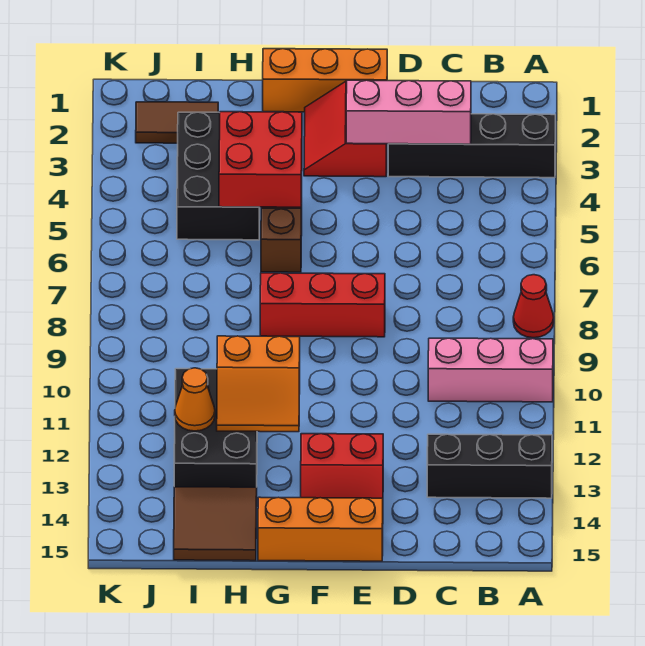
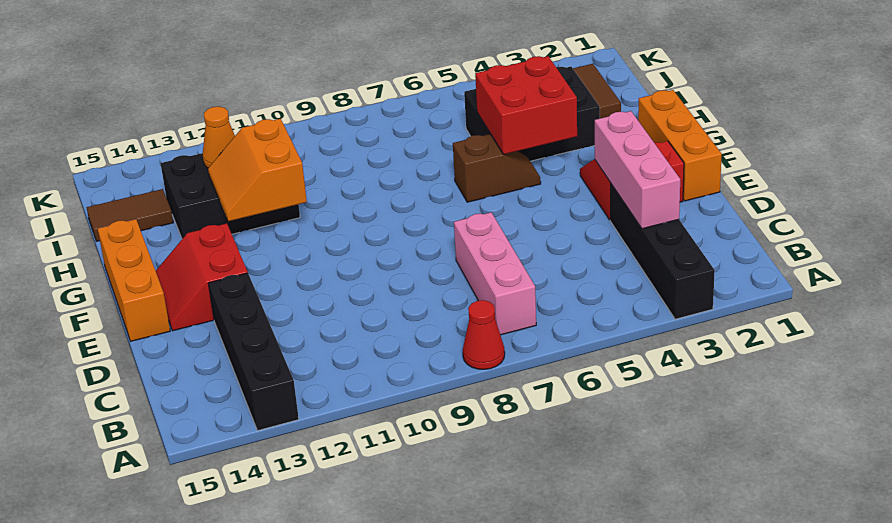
pink brick A10:C10 level 1 -> pink brick B7:D7 level 1
black brick A13:C13 level 1 -> black brick A13:D13 level 1
red brick E8:G8 level 1 -> none
brown tile H14:I15 level 1 -> brown tile I14:I15 level 1

